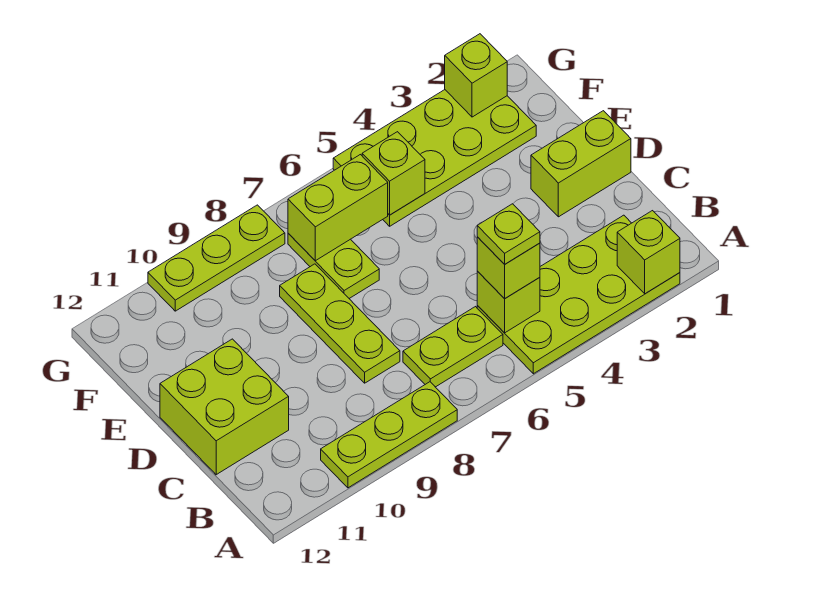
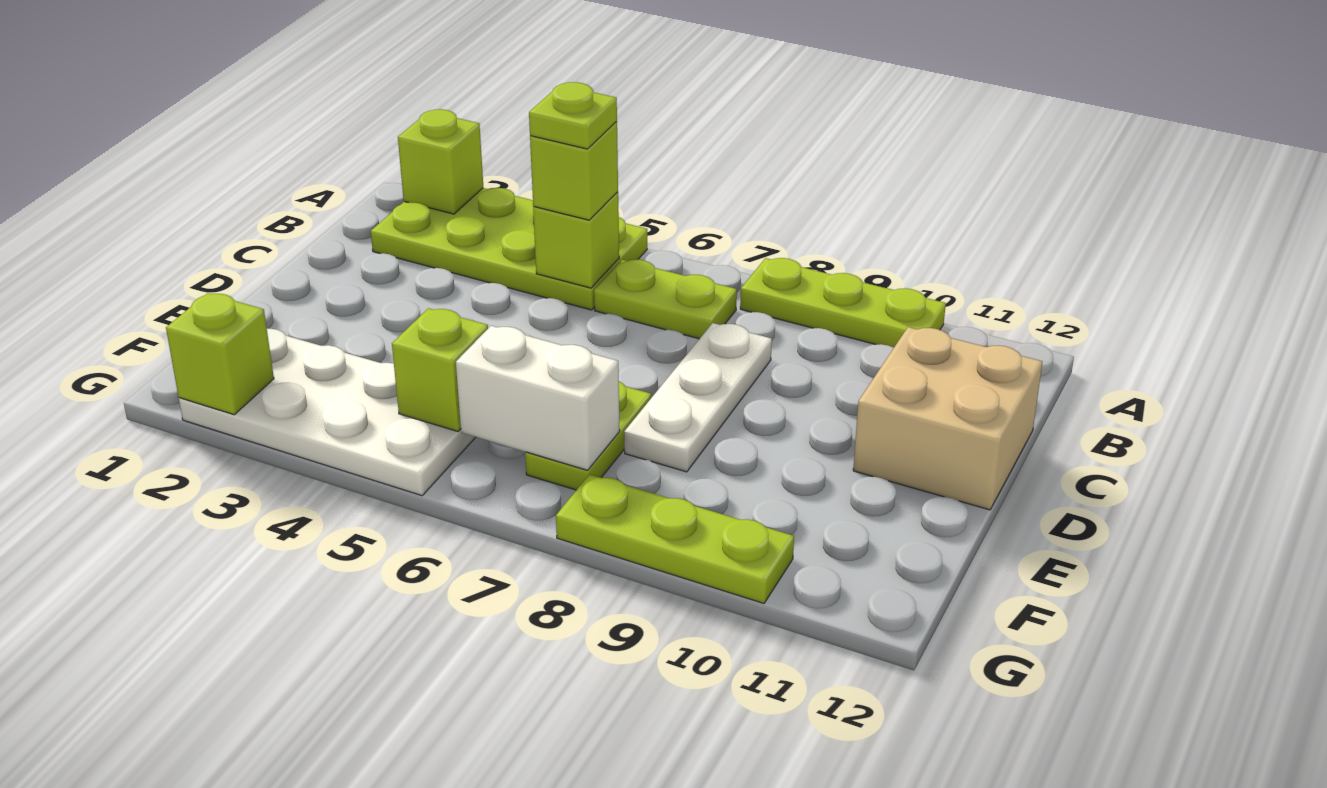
lime plate C8:E8 level 1 -> white plate C8:E8 level 1
lime brick C11:D12 level 1 -> tan brick C11:D12 level 1
lime brick D1:D2 level 1 -> none
lime plate F2:G5 level 1 -> white plate F2:G5 level 1
lime brick F6:F7 level 2 -> white brick F6:F7 level 2

